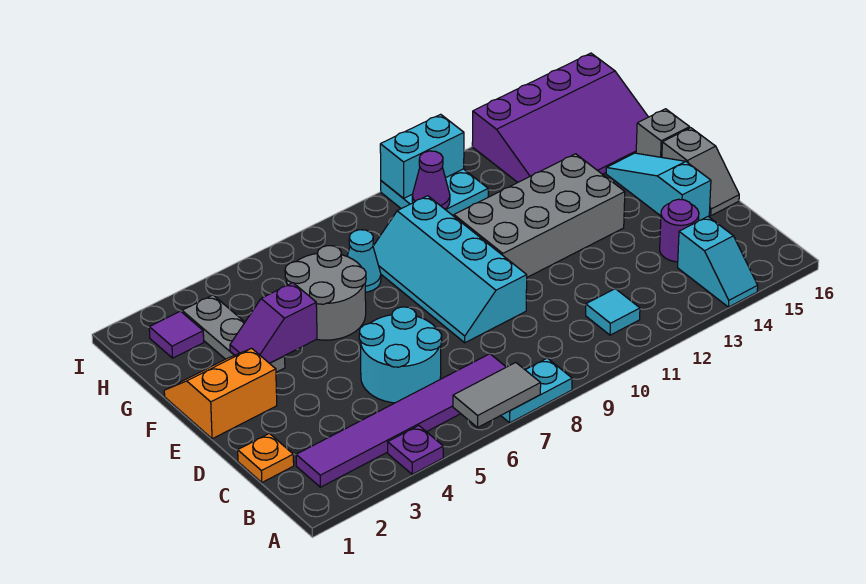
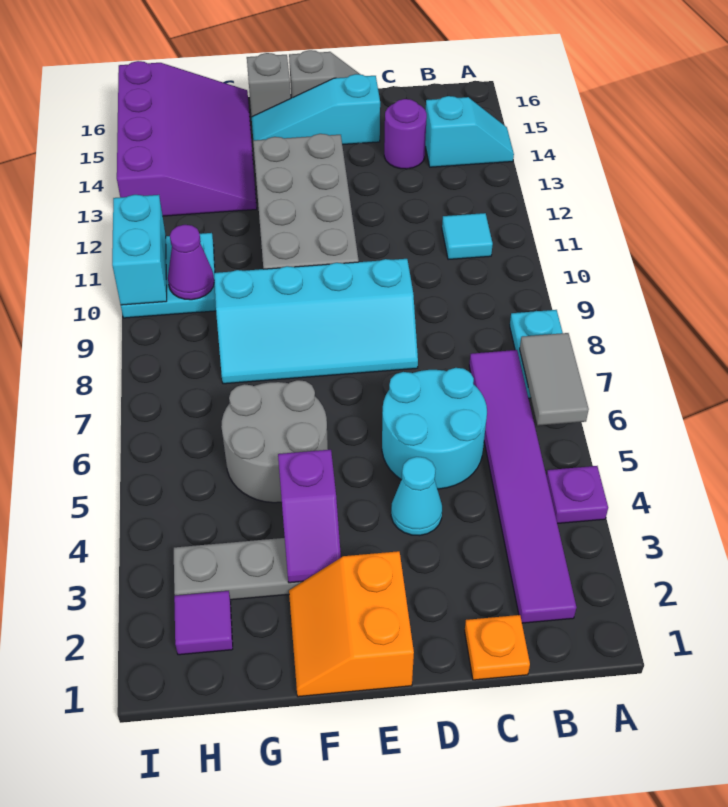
cyan cone G7 level 1 -> cyan cone D4 level 1

